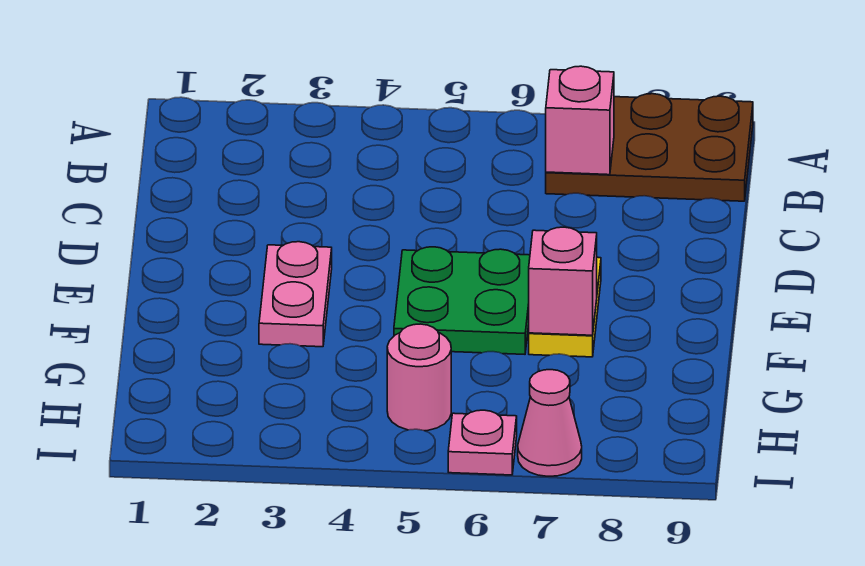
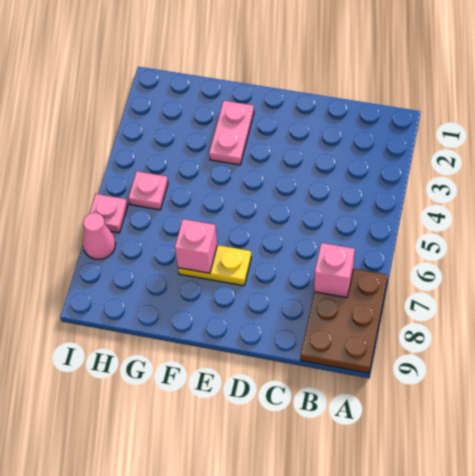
pink plate E3:F3 level 1 -> pink plate F2:F3 level 1
green plate E5:F6 level 1 -> none
pink round brick H5 level 1 -> pink plate H5 level 1

